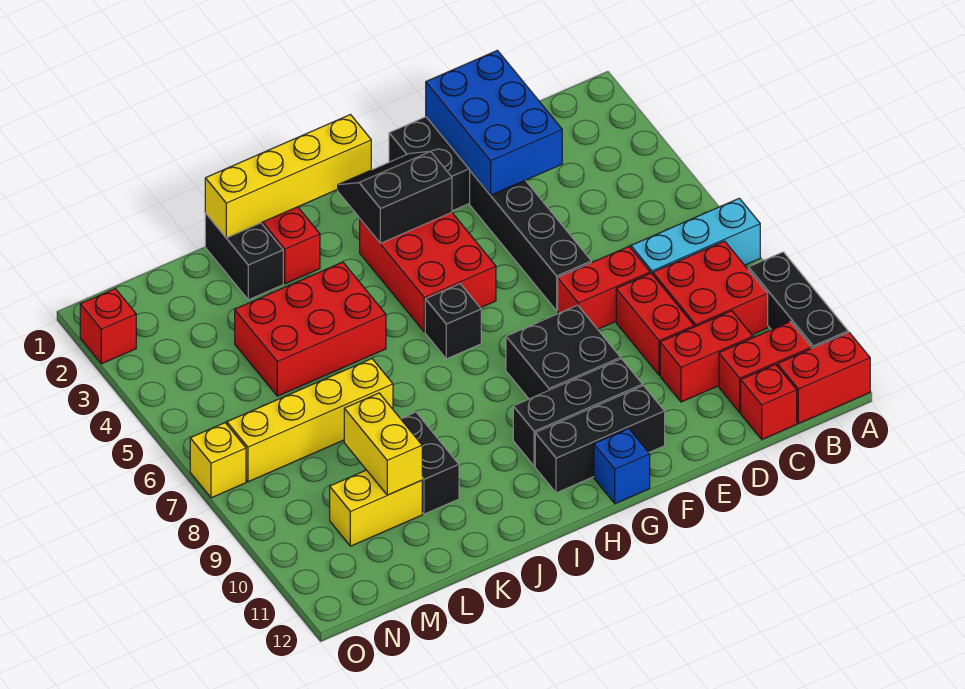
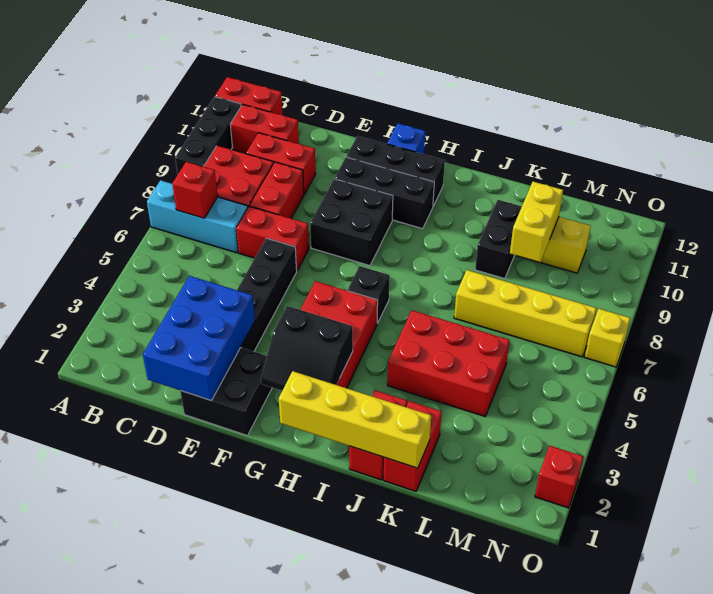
red brick C12 level 1 -> red brick B7 level 2
black brick K1:K2 level 1 -> red brick K1:K2 level 1

